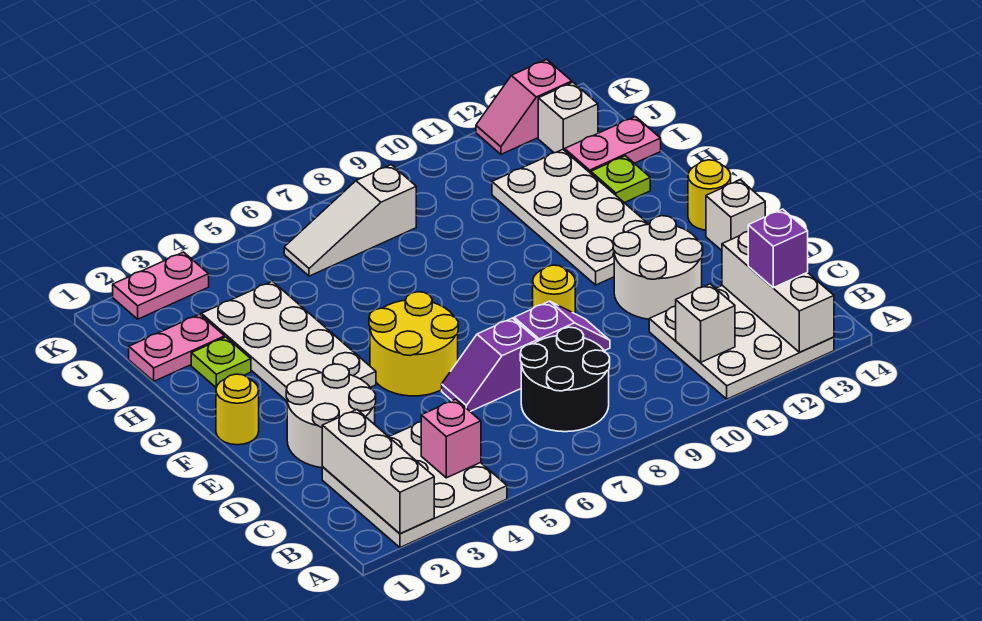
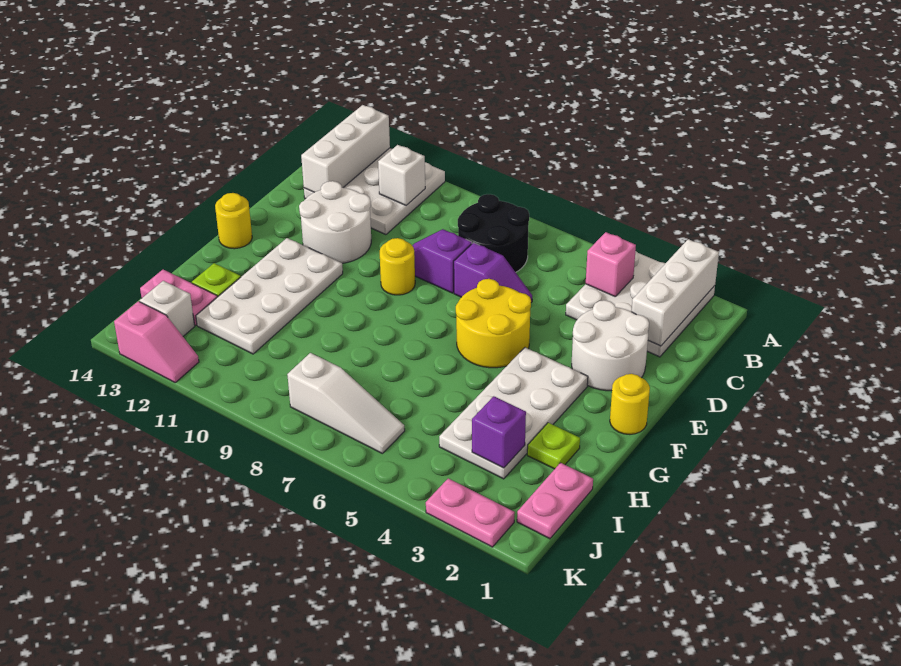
purple brick B13 level 3 -> purple brick I3 level 2
white brick E14 level 1 -> none
pink plate I1:I2 level 1 -> pink plate I1:J1 level 1

